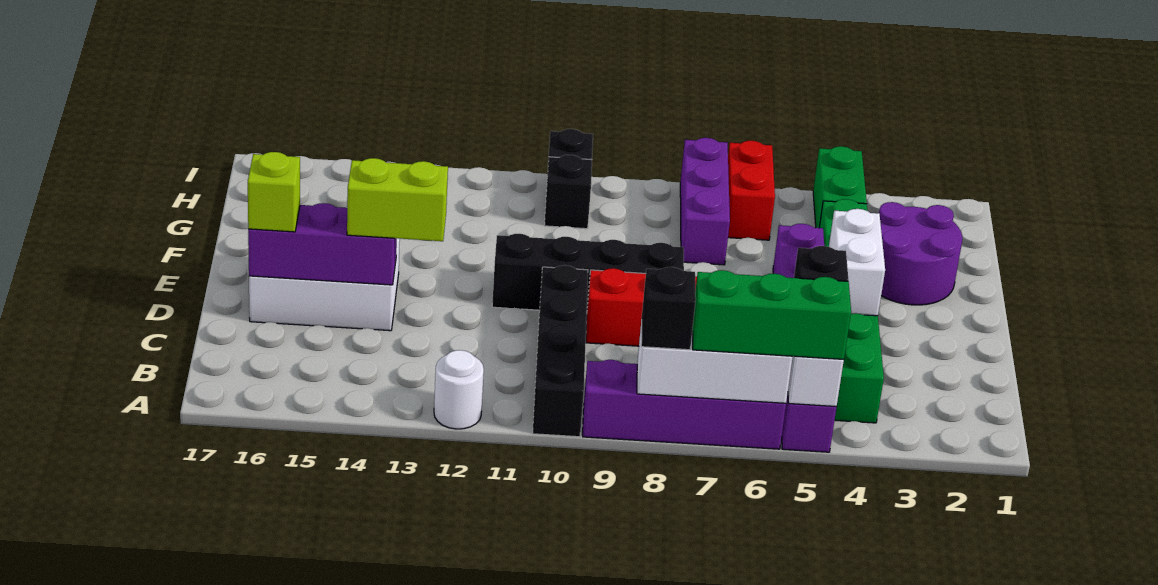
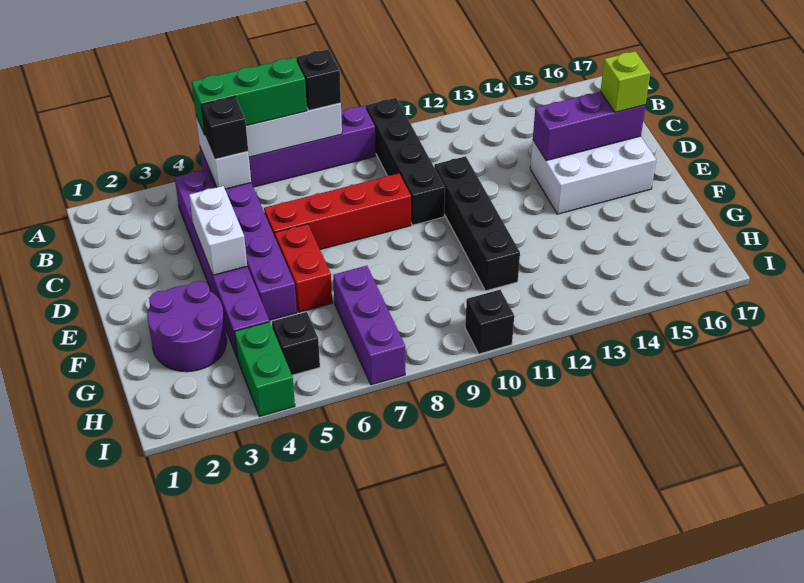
white round brick A12 level 1 -> none
green brick B4:G4 level 1 -> purple brick B4:G4 level 1
lime brick D13:D14 level 3 -> none
black brick E8:E11 level 1 -> black brick D11:G11 level 1
red brick H6:I6 level 1 -> red brick E6:F6 level 1
black brick H10 level 1 -> black brick H5 level 1

